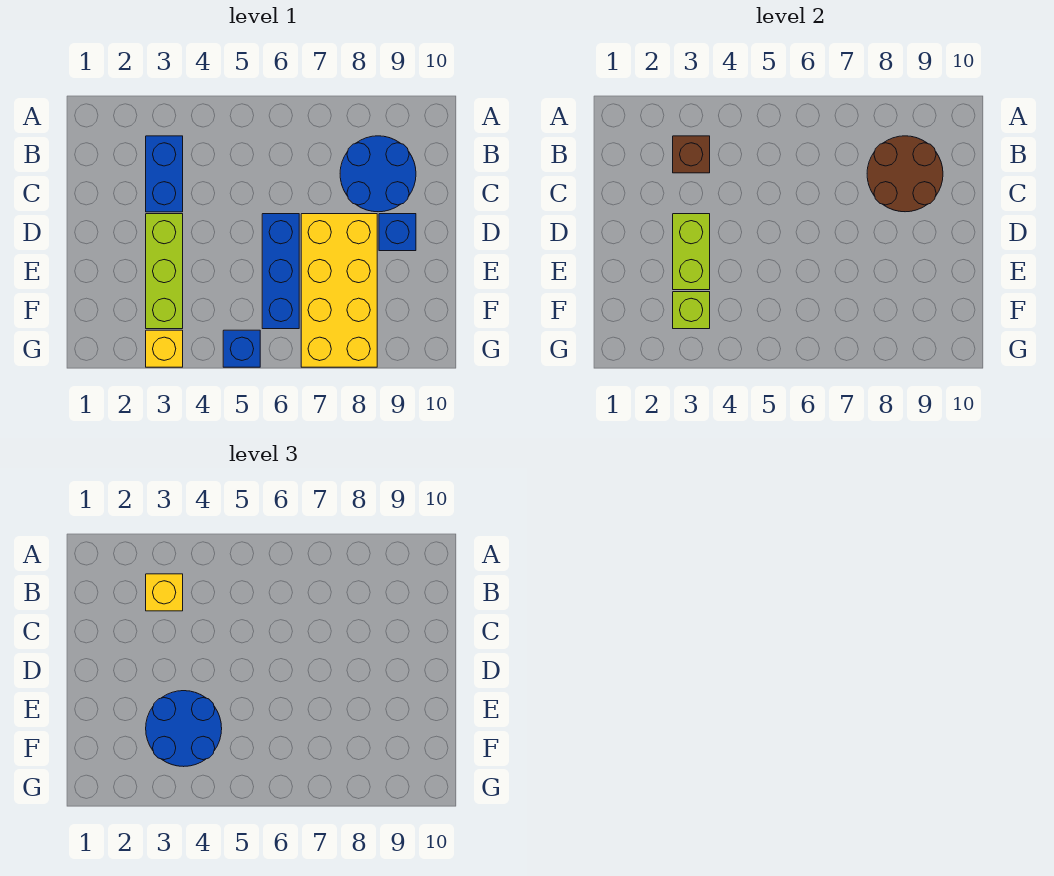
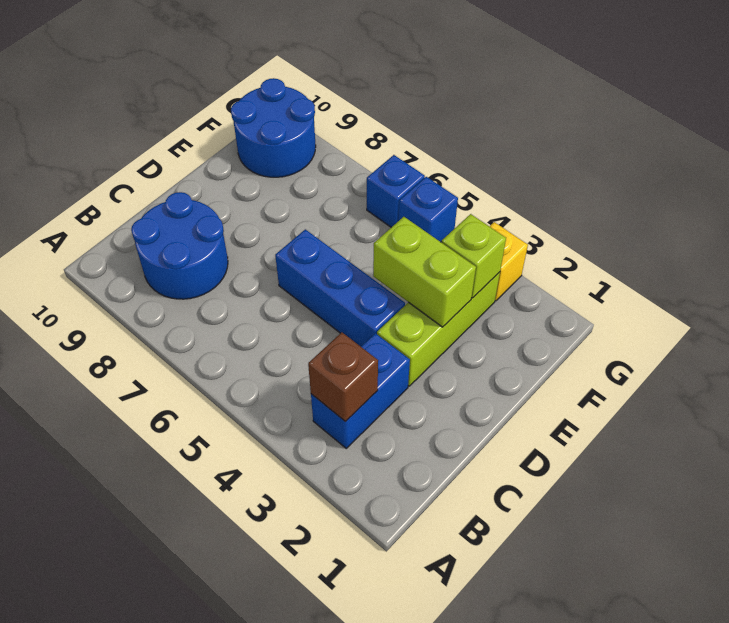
yellow brick B3 level 3 -> none
brown round brick B8:C9 level 2 -> none
lime brick D3:E3 level 2 -> lime brick E3:E4 level 2
blue brick D6:F6 level 1 -> blue brick D4:D6 level 1
yellow brick D7:G8 level 1 -> none
blue brick D9 level 1 -> blue brick G6 level 1
blue round brick E3:F4 level 3 -> blue round brick F9:G10 level 1

